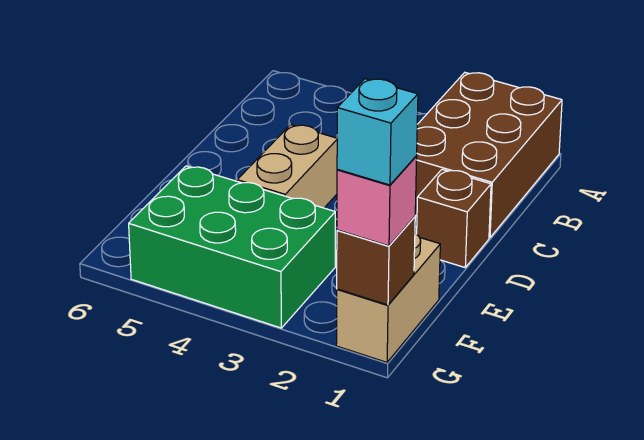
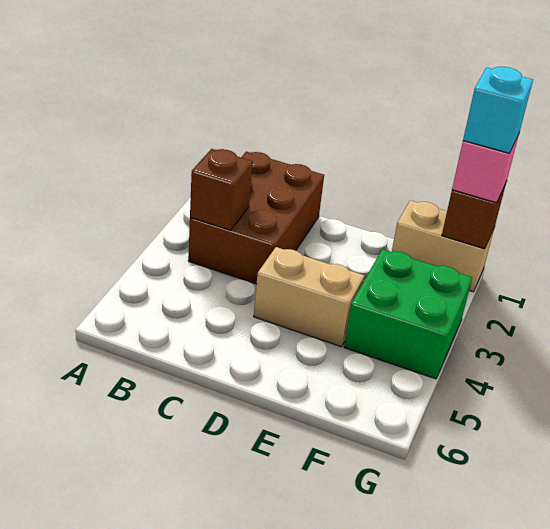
brown brick A1:C2 level 1 -> brown brick B1:C3 level 1
brown brick D1 level 1 -> brown brick B3 level 2
green brick F3:G5 level 1 -> green brick F3:G4 level 1

